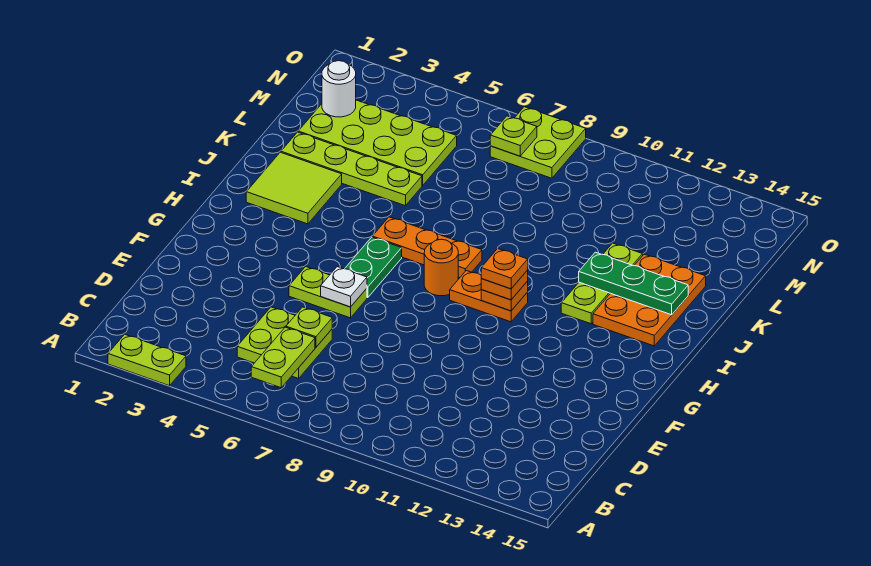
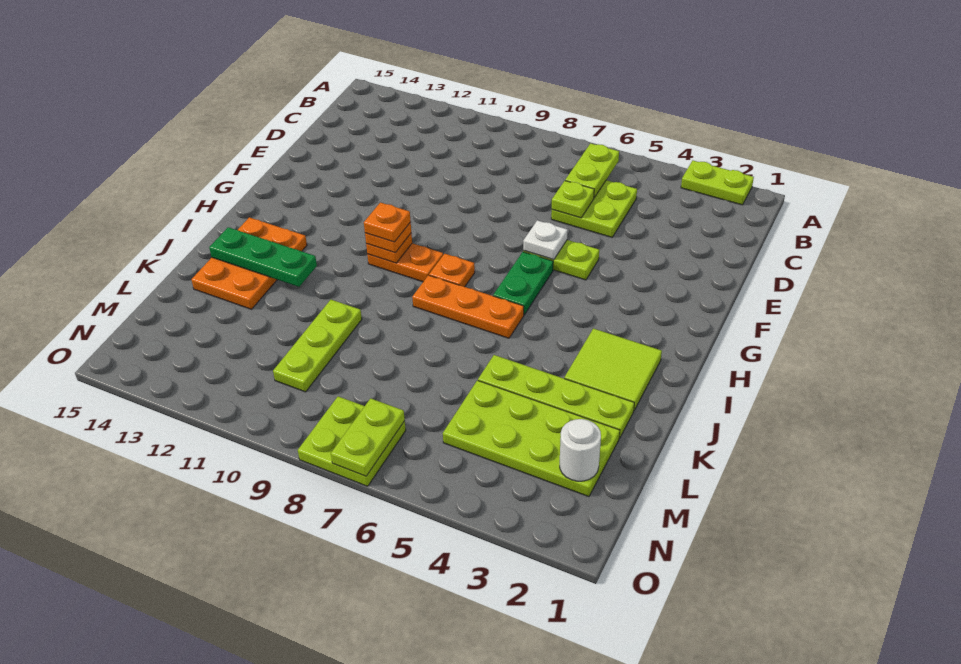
orange round brick H8 level 1 -> orange plate H8 level 1
lime plate I12:K12 level 1 -> lime plate K10:M10 level 1
lime plate N7 level 2 -> lime plate N7:O7 level 2

